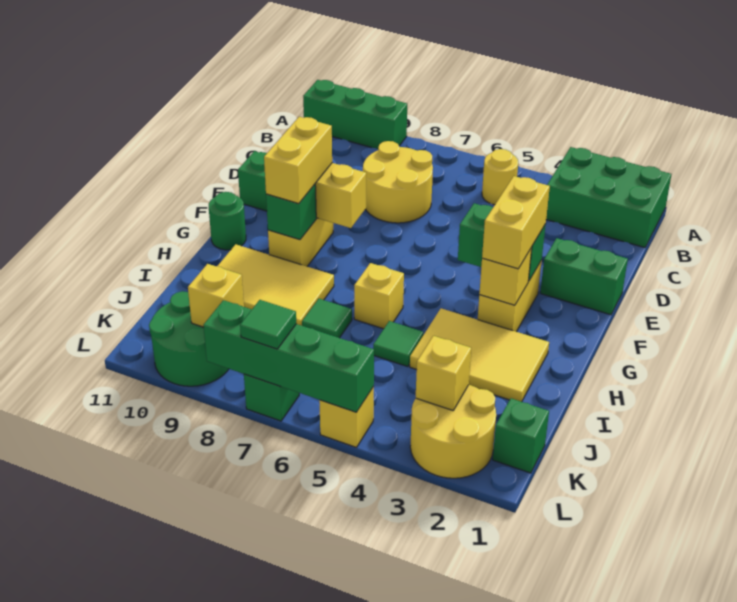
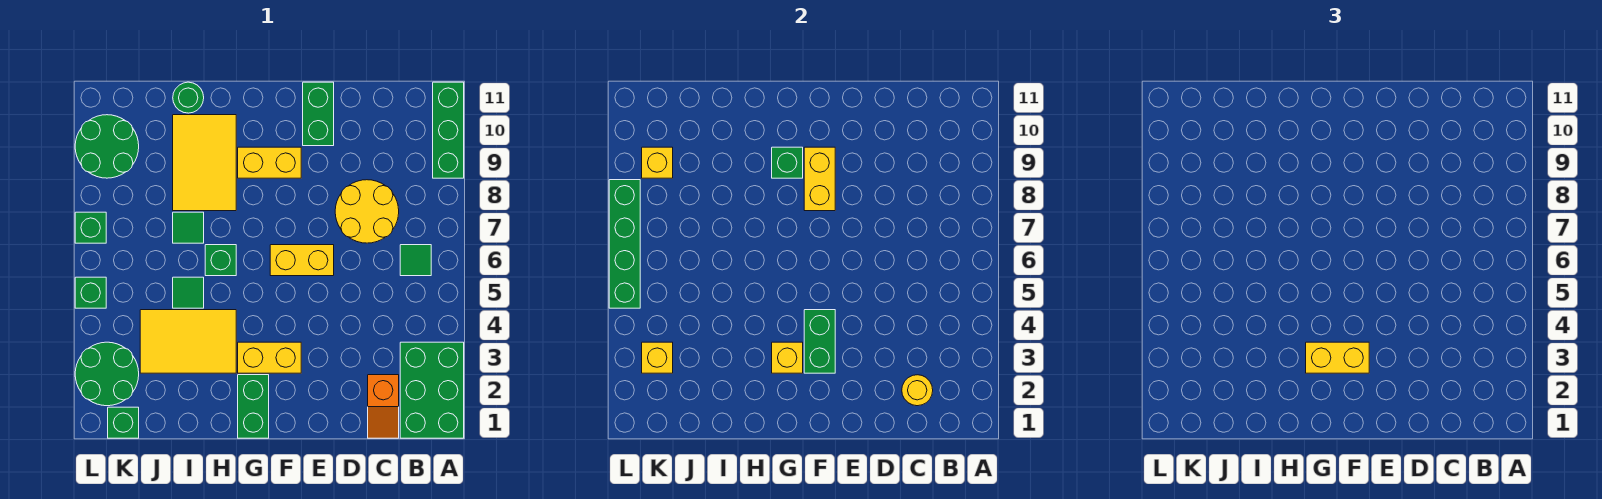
yellow round brick B5 level 1 -> yellow round brick C2 level 2
none -> orange slope C1:C2 level 1 top 2
green brick E1:E2 level 1 -> green brick G1:G2 level 1
yellow brick F9:G9 level 3 -> yellow brick E6:F6 level 1
green round brick G11 level 1 -> green round brick I11 level 1
yellow tile H2:I4 level 1 -> yellow tile H3:J4 level 1
yellow brick H6 level 1 -> green brick H6 level 1
yellow round brick K2:L3 level 1 -> green round brick K2:L3 level 1
yellow brick L5 level 1 -> green brick L5 level 1
green tile L7 level 3 -> green tile B6 level 1

